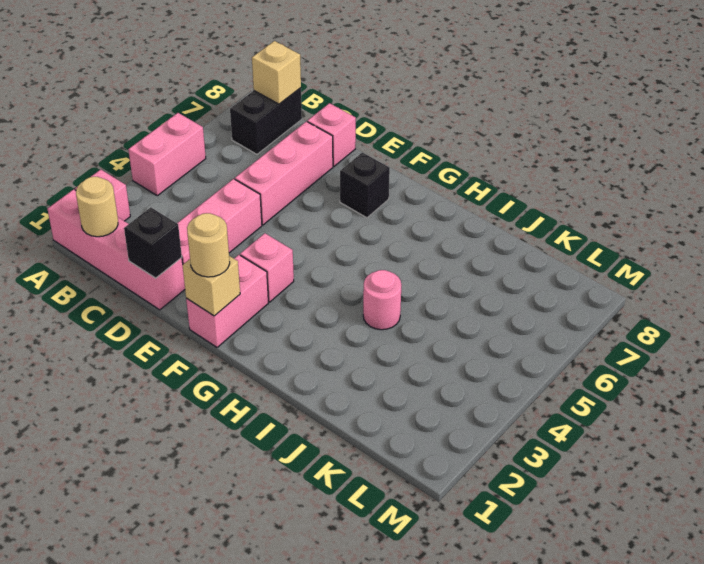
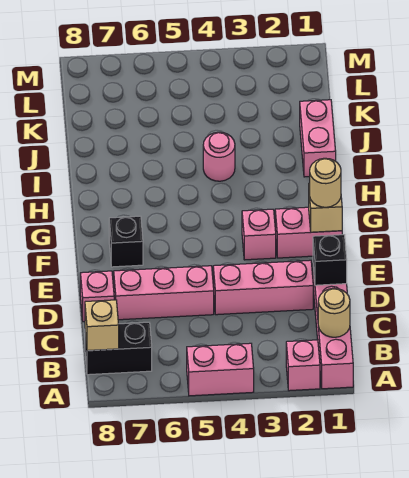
none -> pink brick I1:J1 level 1

